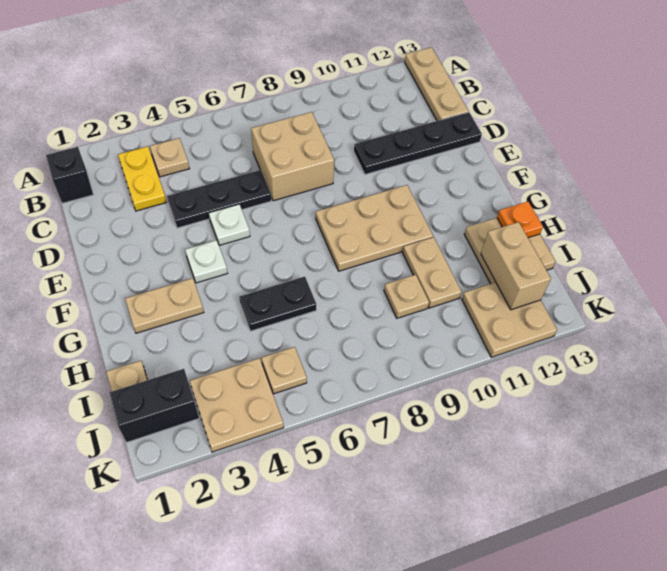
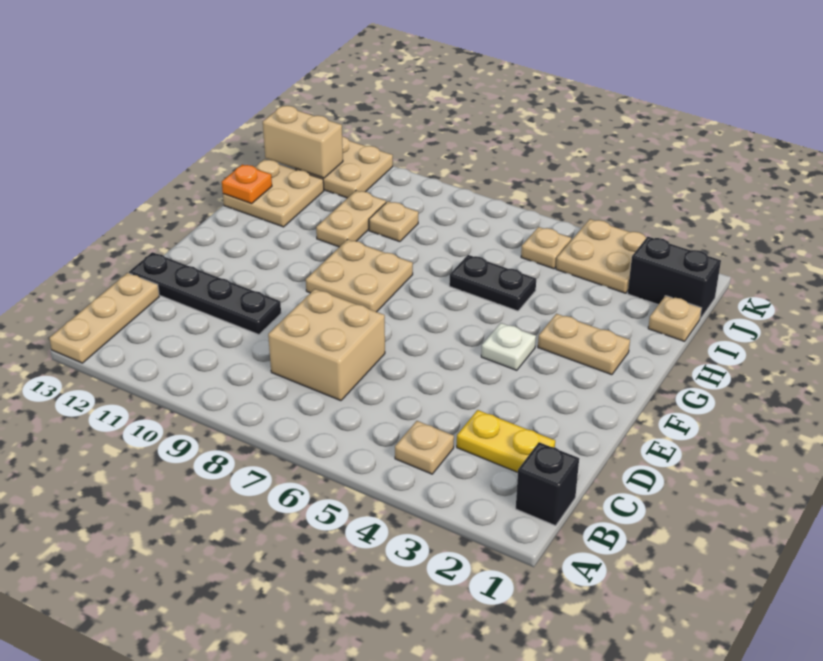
yellow plate B3:C3 level 1 -> yellow plate C2:C3 level 1
black plate D4:D6 level 1 -> none
white plate E5 level 1 -> none
tan plate F8:G10 level 1 -> tan plate F8:G9 level 1
tan brick I12:J12 level 2 -> tan brick J12:J13 level 2

